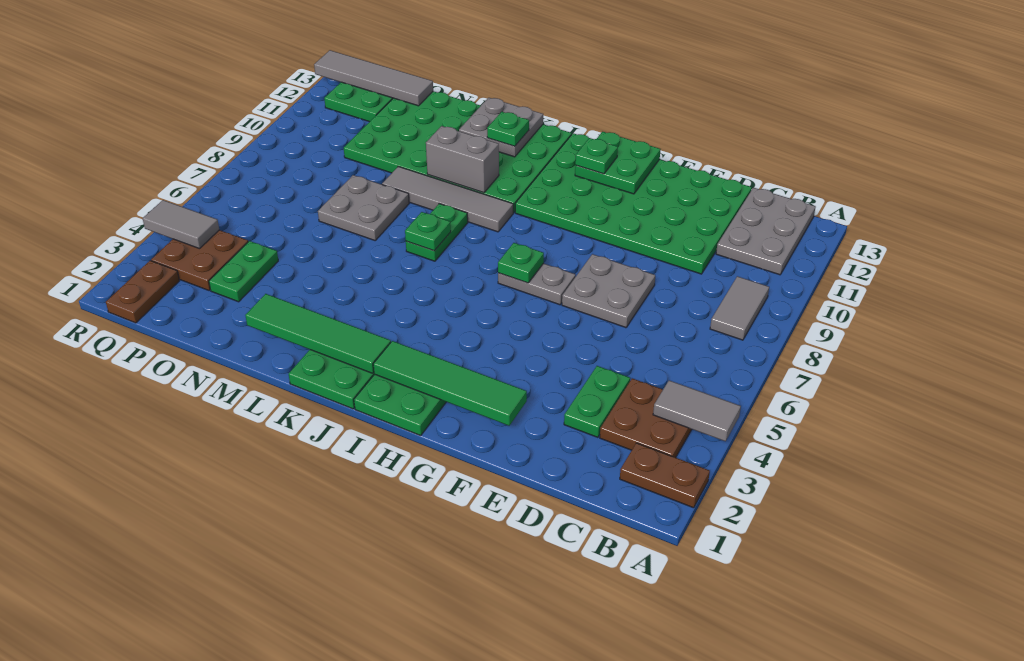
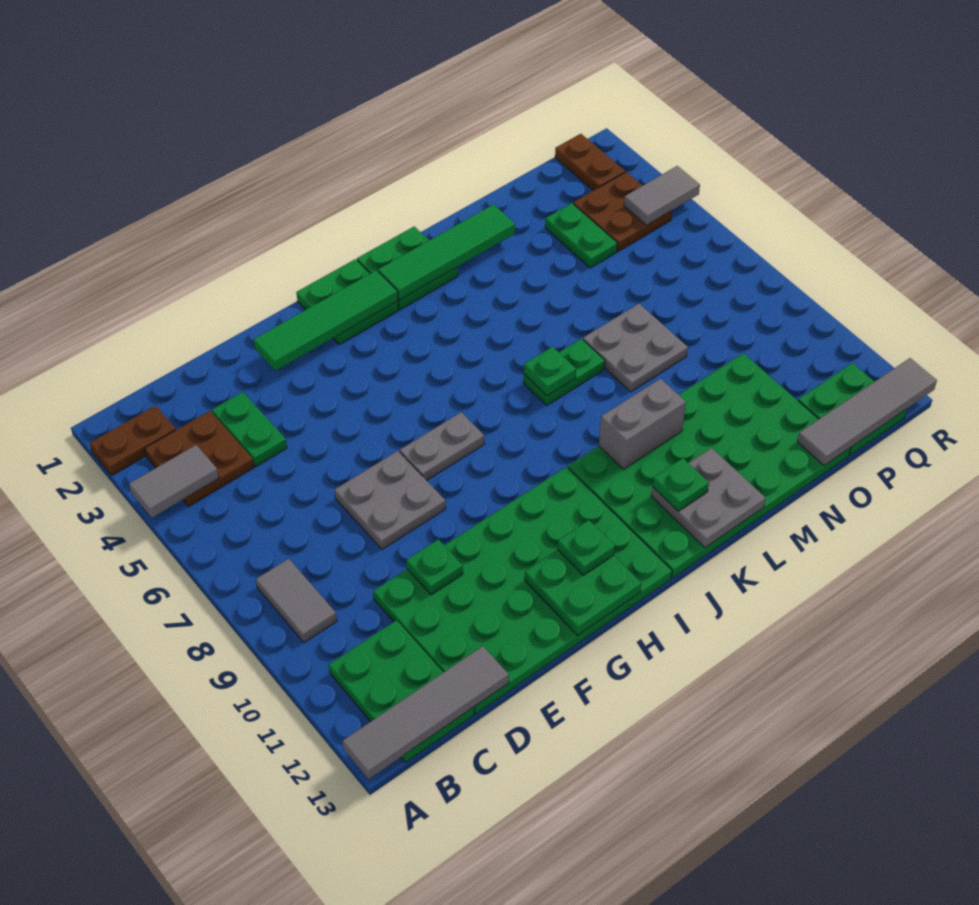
grey plate B11:C13 level 1 -> green plate B11:C13 level 1
green plate H7 level 2 -> green plate E10 level 2
grey tile J9:M9 level 1 -> grey tile A13:D13 level 2
green plate K7:K8 level 1 -> green plate K7:L7 level 1

